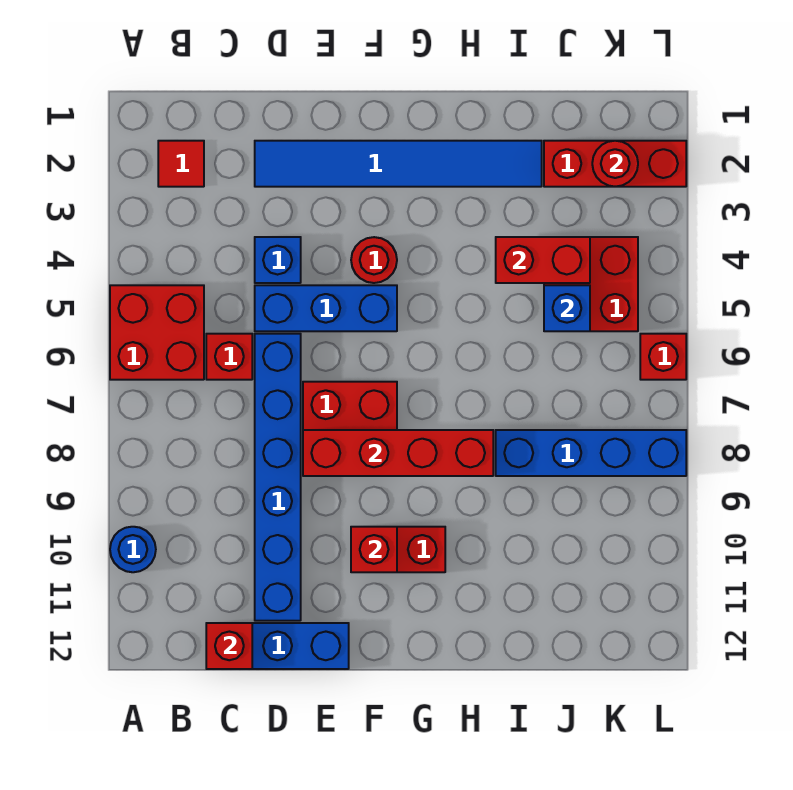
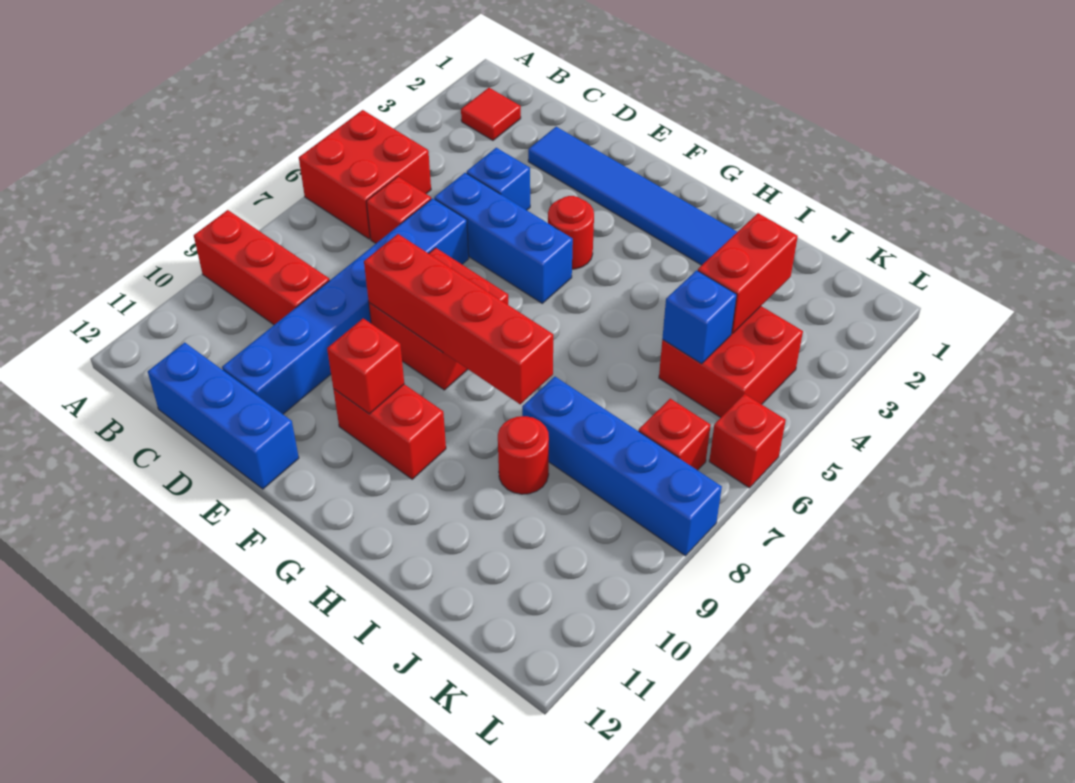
blue round brick A10 level 1 -> none
red brick C12 level 2 -> red brick K7 level 1
red brick I4:J4 level 2 -> red brick J3:J4 level 2
red brick J2:L2 level 1 -> red brick A9:C9 level 1
red round brick K2 level 2 -> red round brick I9 level 1

